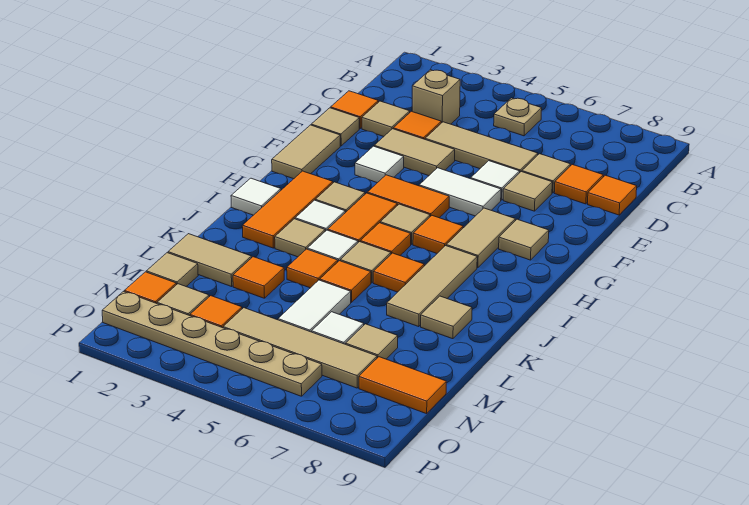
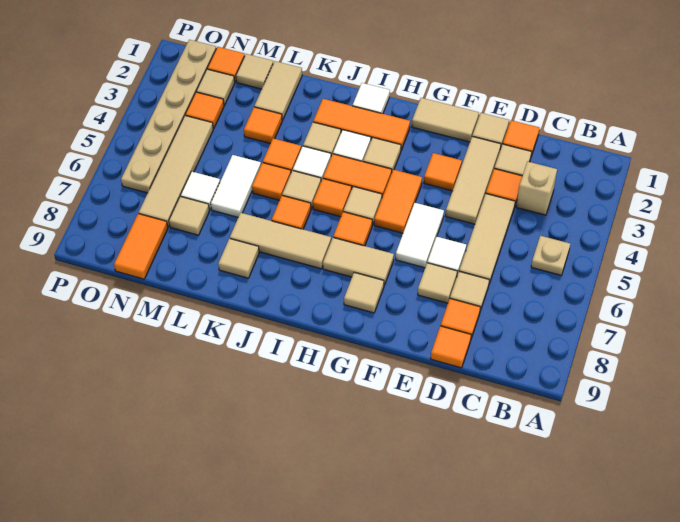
tan tile E3:E4 level 1 -> tan tile E2:E4 level 1
white tile F3 level 1 -> orange tile F3 level 1
white tile L5:M5 level 1 -> white tile L5:L6 level 1

